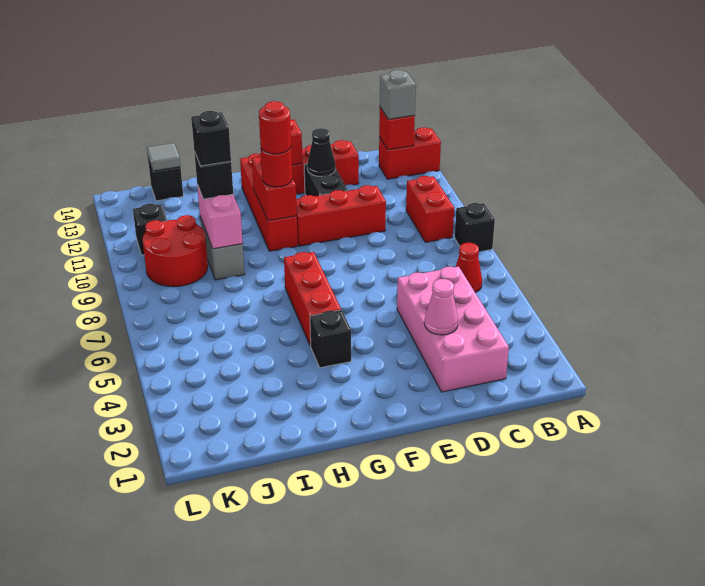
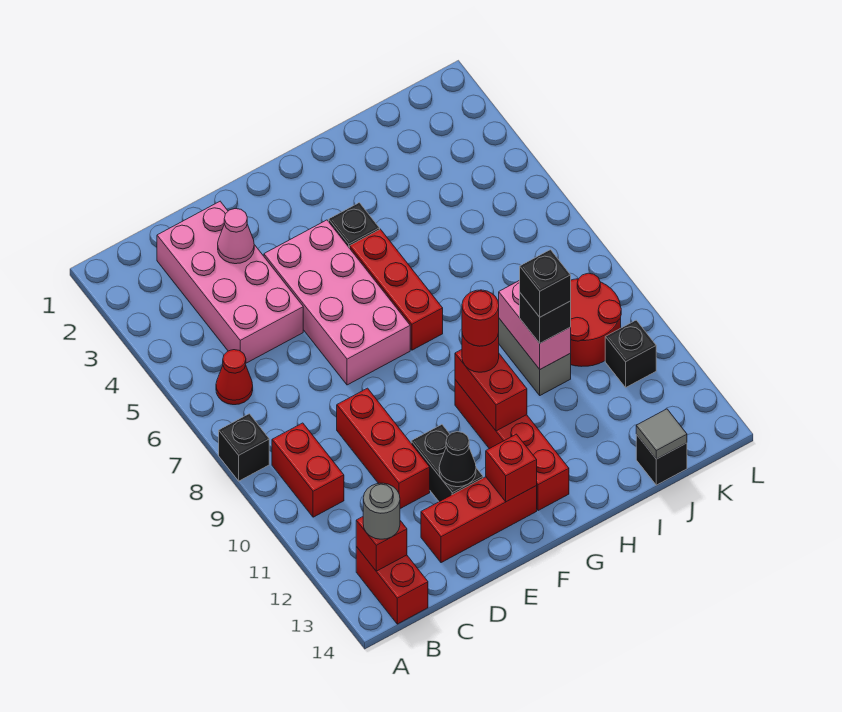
red brick A13:B13 level 1 -> red brick B13:B14 level 1
grey brick B13 level 3 -> grey round brick B13 level 3
red brick D10:F10 level 1 -> red brick D9:D11 level 1
none -> pink brick E4:F7 level 1

